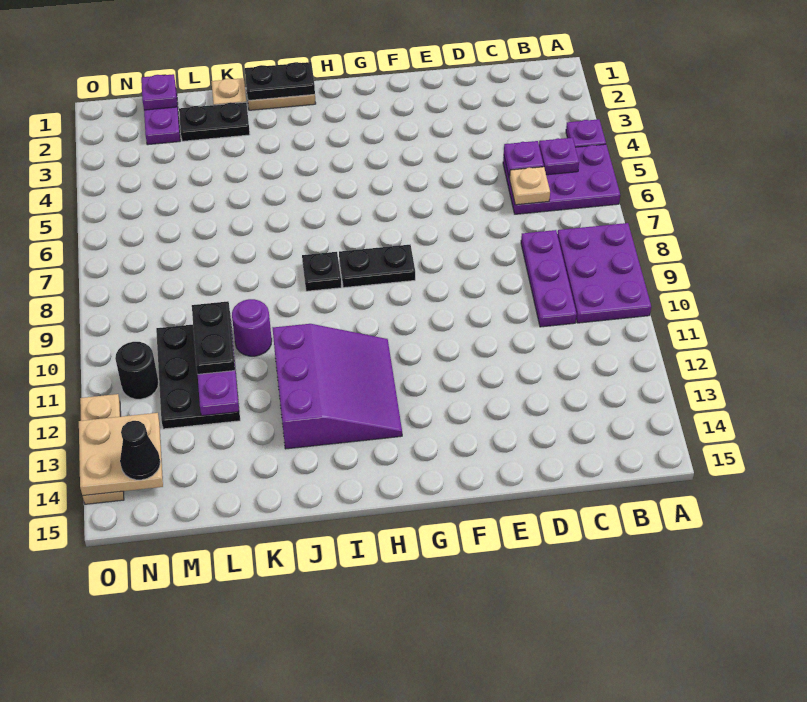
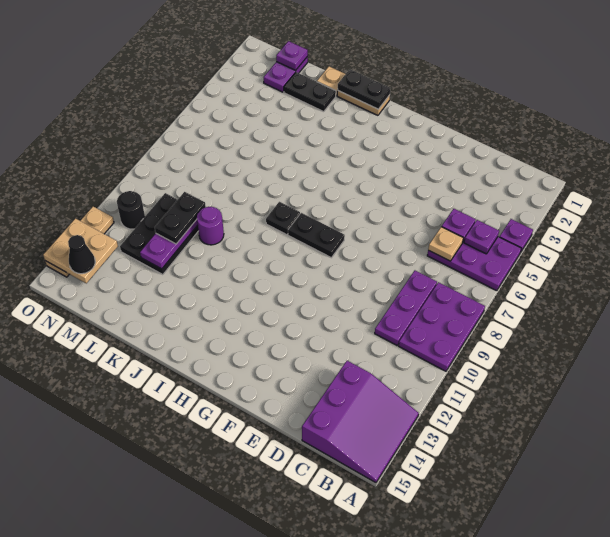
purple slope H11:J13 level 1 top J -> purple slope A13:C15 level 1 top C

